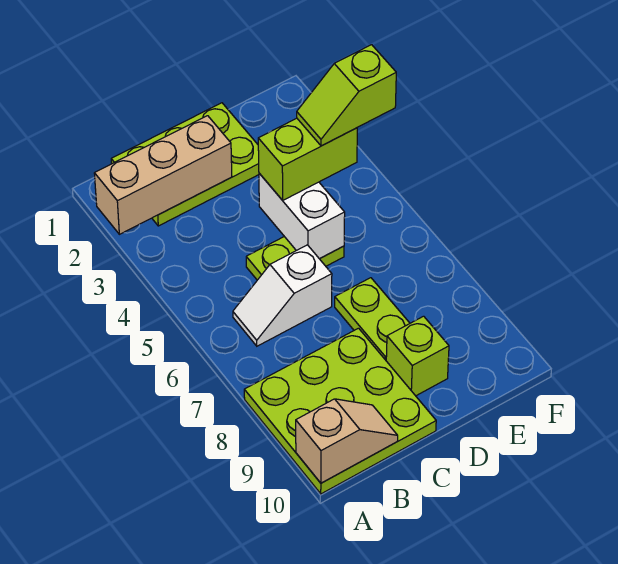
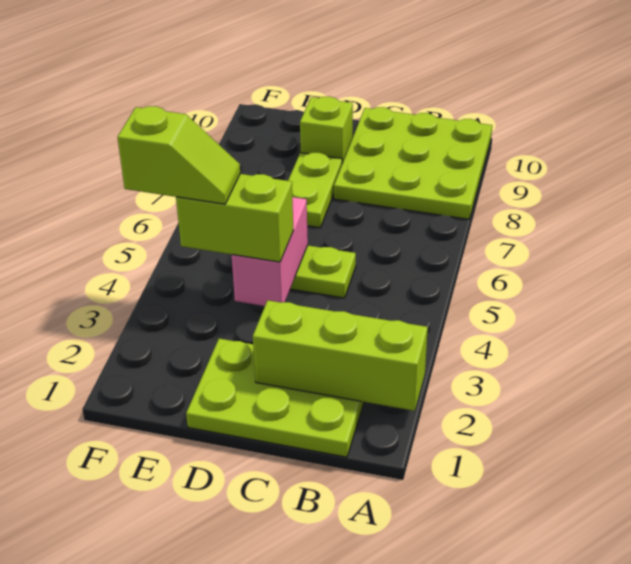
tan brick A2:C2 level 2 -> lime brick A2:C2 level 2
tan slope A10:B10 level 2 top A -> none
white slope B6:C6 level 1 top C -> none
white brick D4:D5 level 2 -> pink brick D4:D5 level 2

